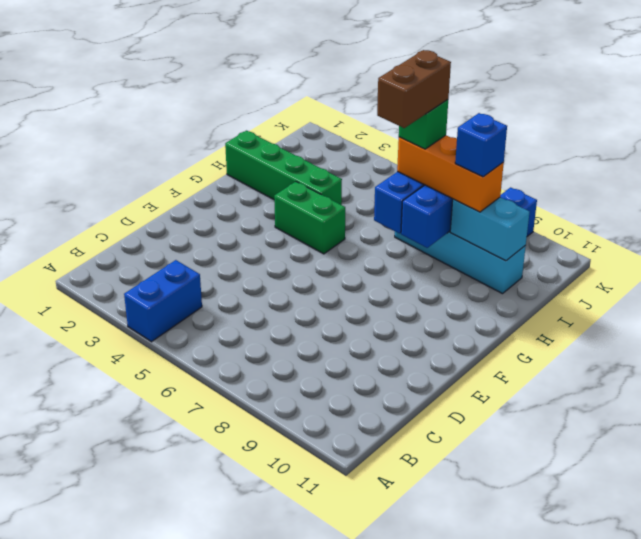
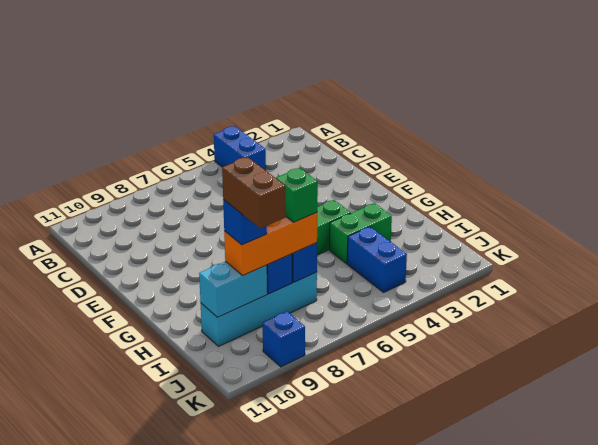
green brick H1:H4 level 1 -> green brick H3:H4 level 1
brown brick H7:I7 level 5 -> brown brick I9:J9 level 5
none -> blue brick I4:J4 level 1

